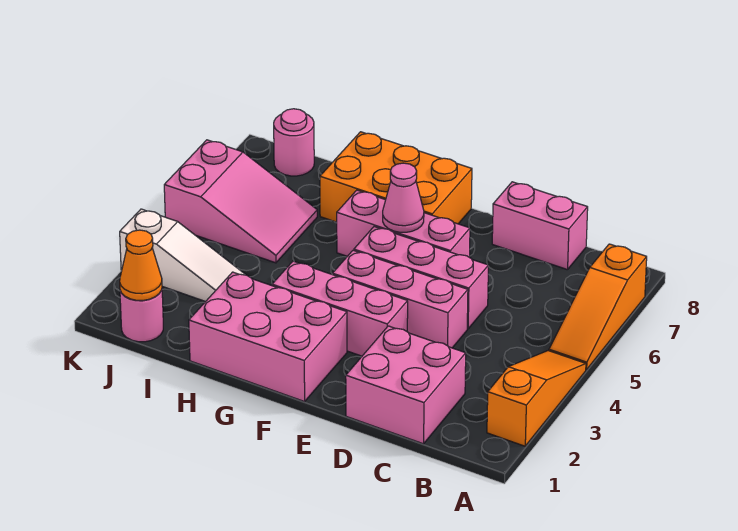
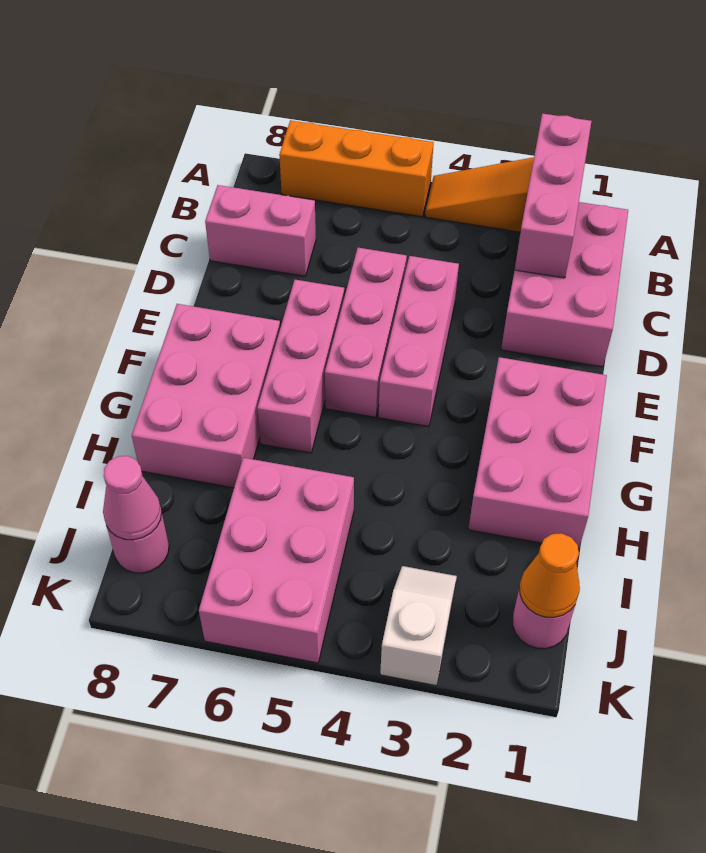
orange slope A5:A7 level 1 top 7 -> orange brick A5:A7 level 1
pink brick C1:D2 level 1 -> pink brick B1:D2 level 1
pink brick C8:D8 level 1 -> pink brick C7:C8 level 1
pink brick E3:G3 level 1 -> pink brick A2:C2 level 2
pink cone F6 level 2 -> pink cone J8 level 2
orange brick F7:H8 level 1 -> pink brick F7:H8 level 1
white slope I3:K3 level 1 top K -> white slope J3:K3 level 1 top K
pink slope I5:K6 level 1 top K -> pink brick I5:K6 level 1

